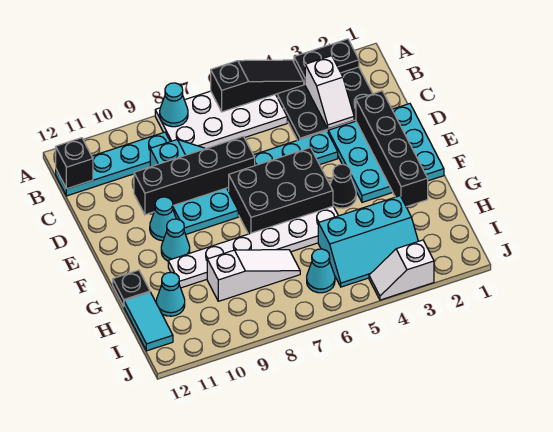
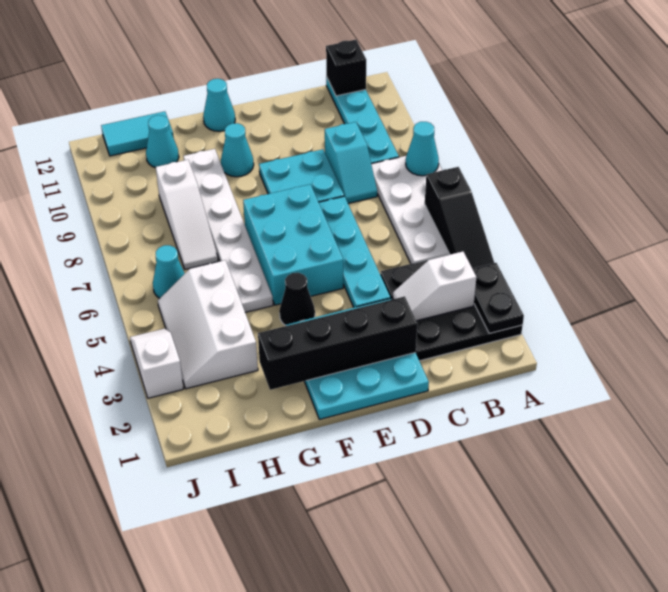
black brick D7:D10 level 2 -> none
black brick E5:F7 level 1 -> cyan brick E5:F7 level 1
cyan cone E10 level 1 -> cyan cone F12 level 1
black plate G12 level 1 -> none
cyan slope H3:I5 level 1 top H -> white slope H3:I5 level 1 top H

